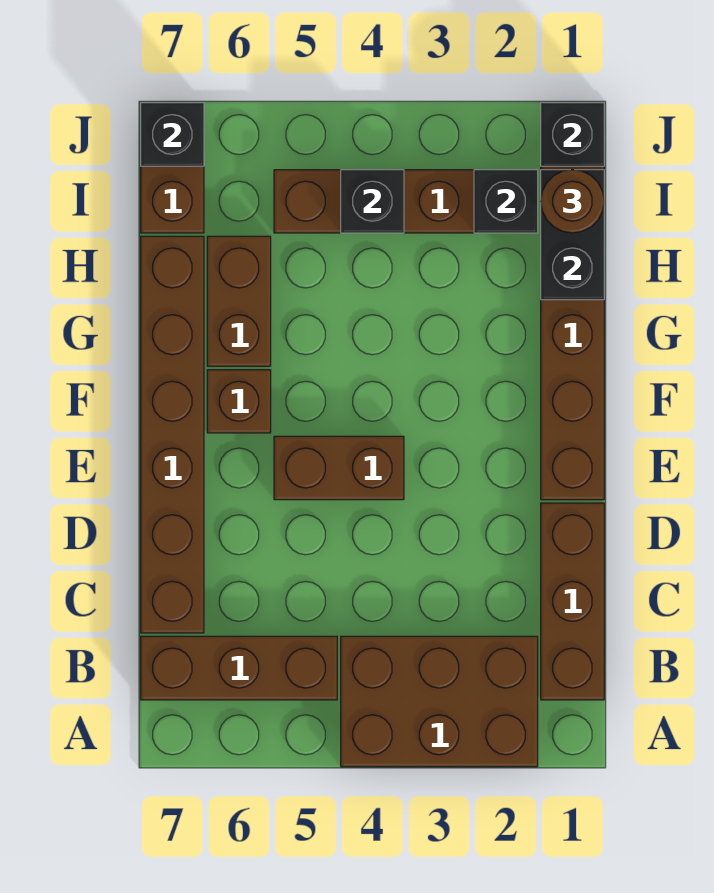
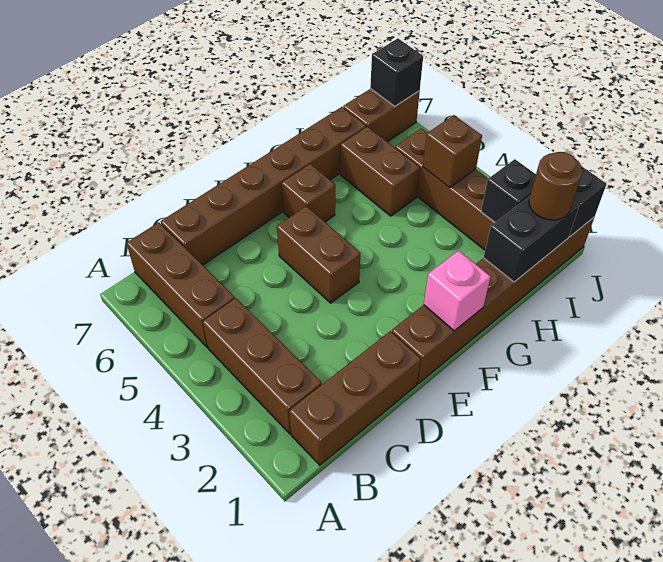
brown brick A2:B4 level 1 -> brown brick B2:B4 level 1
none -> pink brick F1 level 2
brown brick G6:H6 level 1 -> brown brick H5:H6 level 1
black brick I4 level 2 -> brown brick I4 level 2

